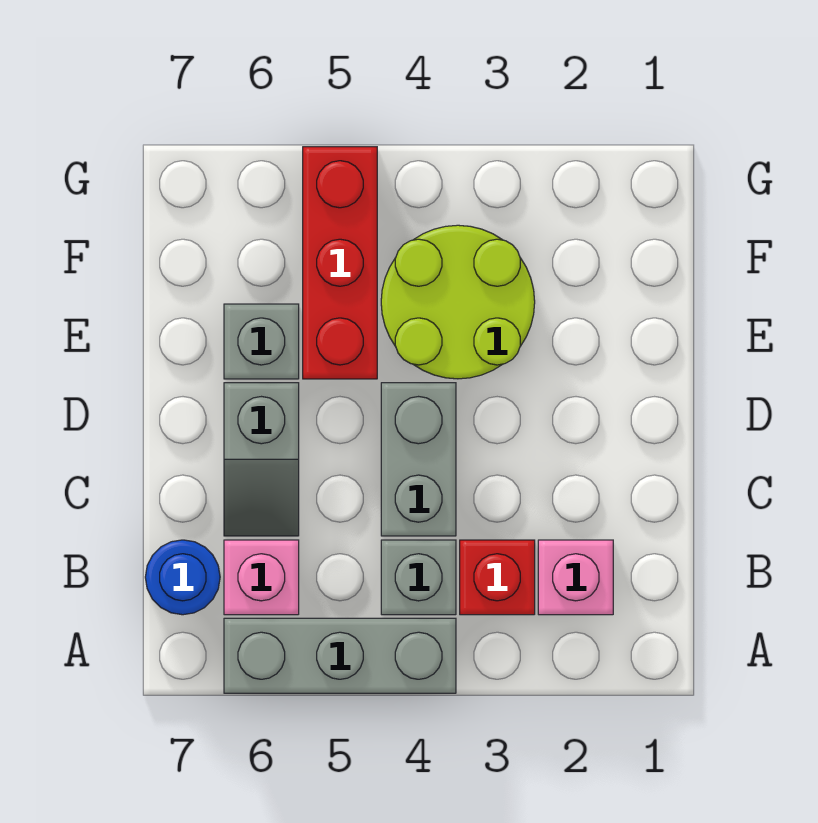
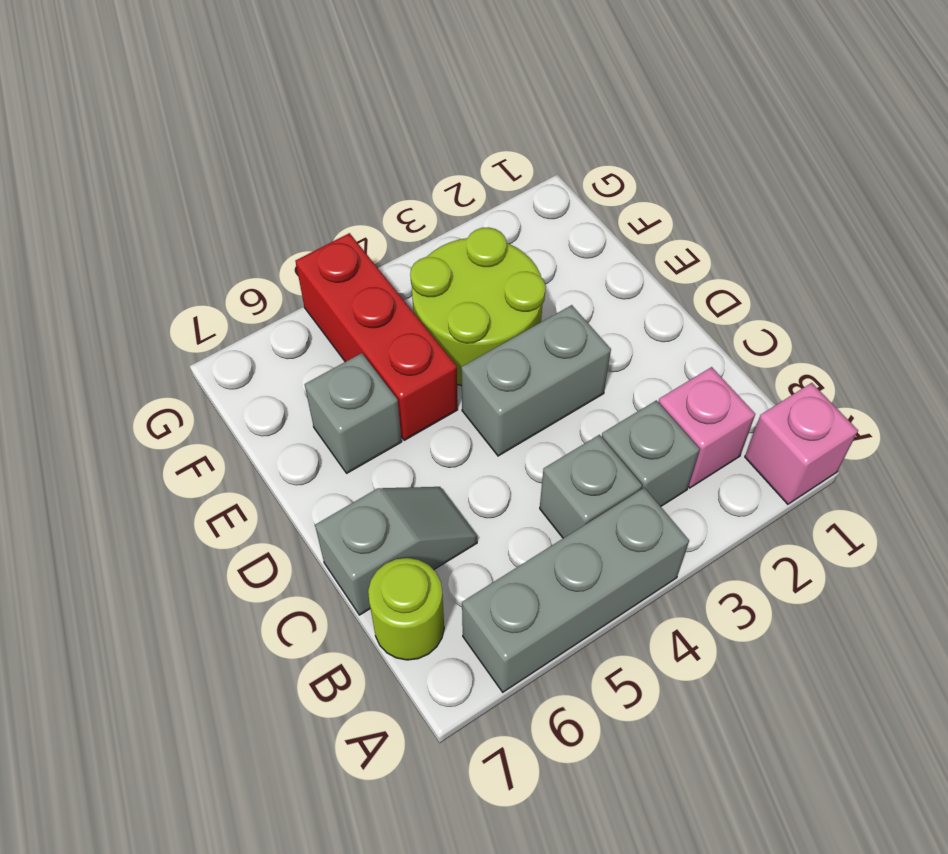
red brick B3 level 1 -> grey brick B3 level 1
pink brick B6 level 1 -> pink brick A1 level 1
blue round brick B7 level 1 -> lime round brick B7 level 1
grey brick C4:D4 level 1 -> grey brick D3:D4 level 1
grey slope C6:D6 level 1 top D -> grey slope C6:C7 level 1 top 7

